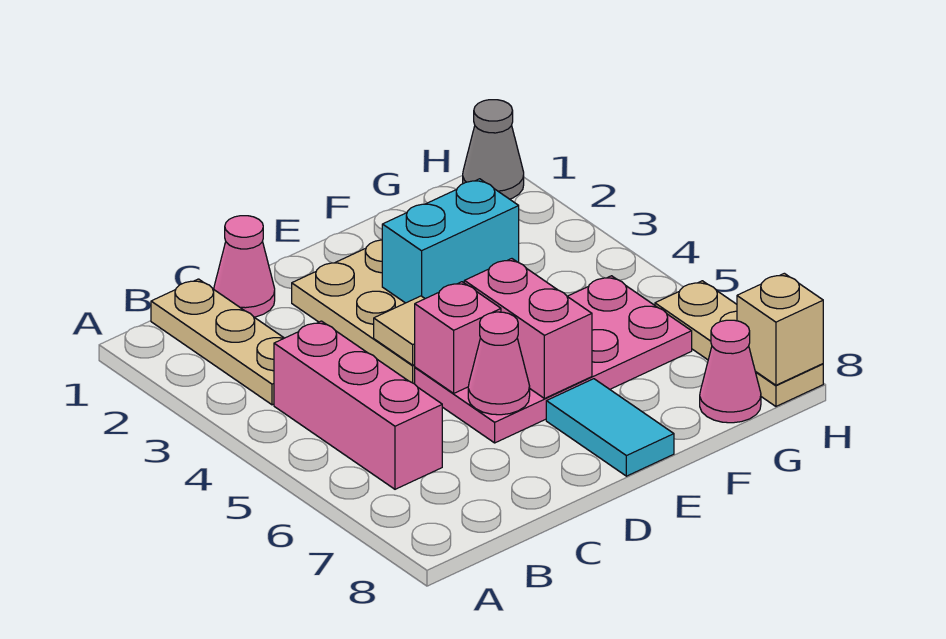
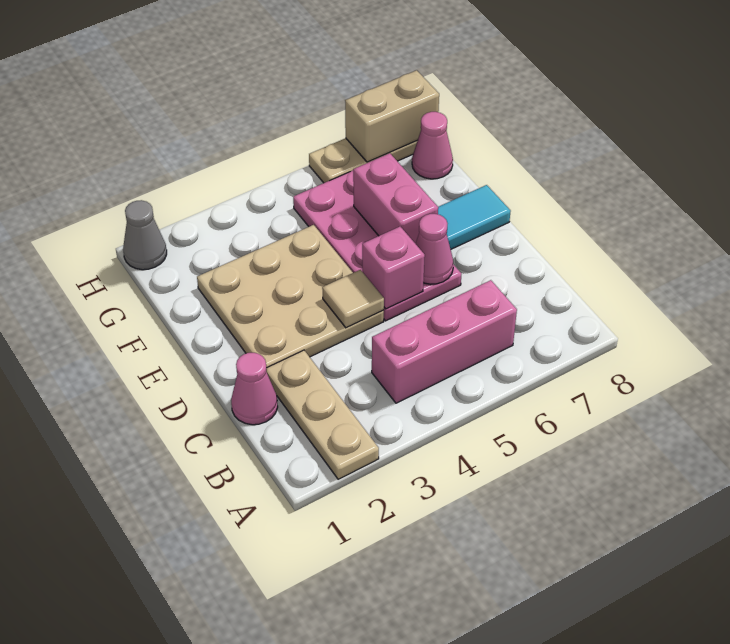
tan plate B1:B3 level 1 -> tan plate A2:C2 level 1
cyan brick E3:F3 level 2 -> none
pink brick E5:E6 level 2 -> pink brick E6:F6 level 2
tan brick H8 level 2 -> tan brick H7:H8 level 2

